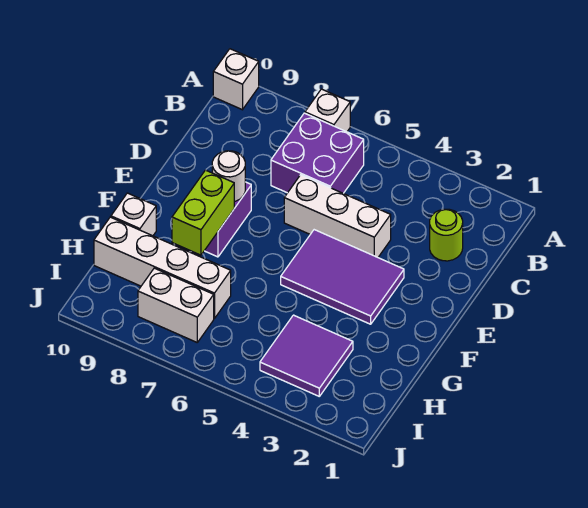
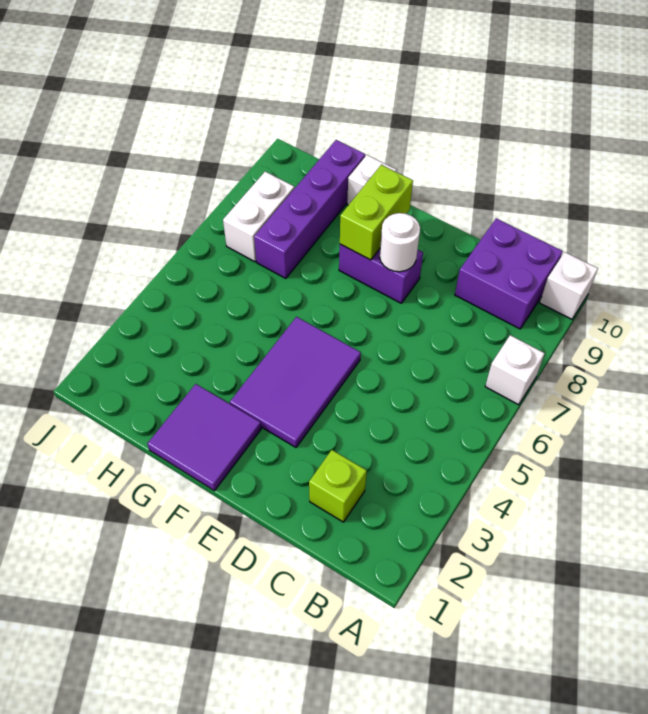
purple brick B6:C7 level 1 -> purple brick B9:C10 level 1
lime round brick C2 level 1 -> lime brick C2 level 1
white brick D4:D6 level 1 -> none
lime brick F8:G8 level 2 -> lime brick F8:F9 level 2
purple tile H3:I4 level 1 -> purple tile F1:G2 level 1
white brick H7:H10 level 1 -> purple brick H7:H10 level 1

